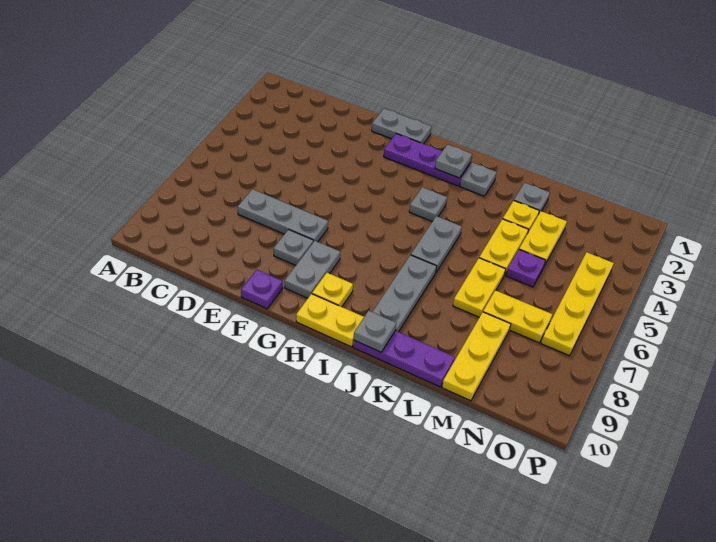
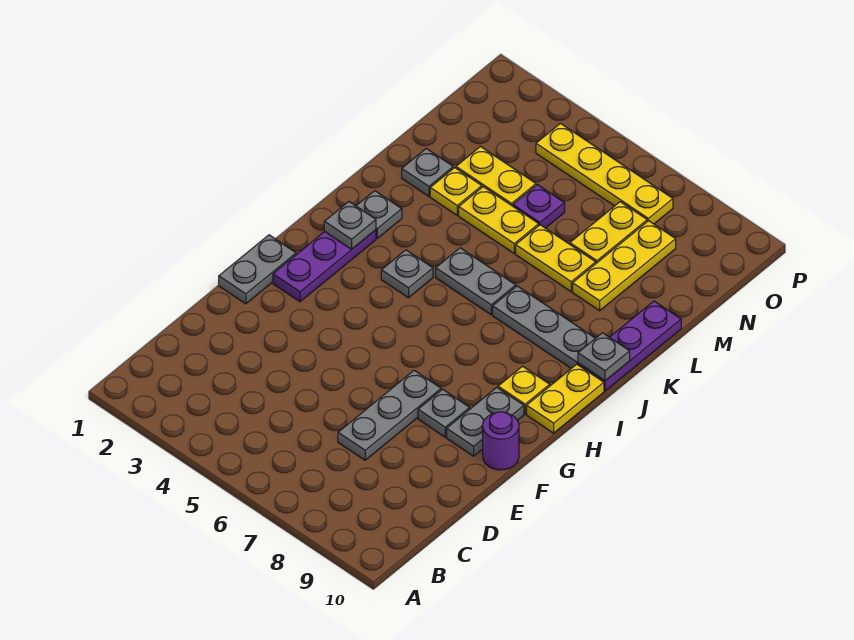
purple plate F10 level 1 -> purple round brick F10 level 1
grey plate G8:G9 level 1 -> grey plate F9:G9 level 1
yellow plate M8:M10 level 1 -> yellow plate L8:N8 level 1

